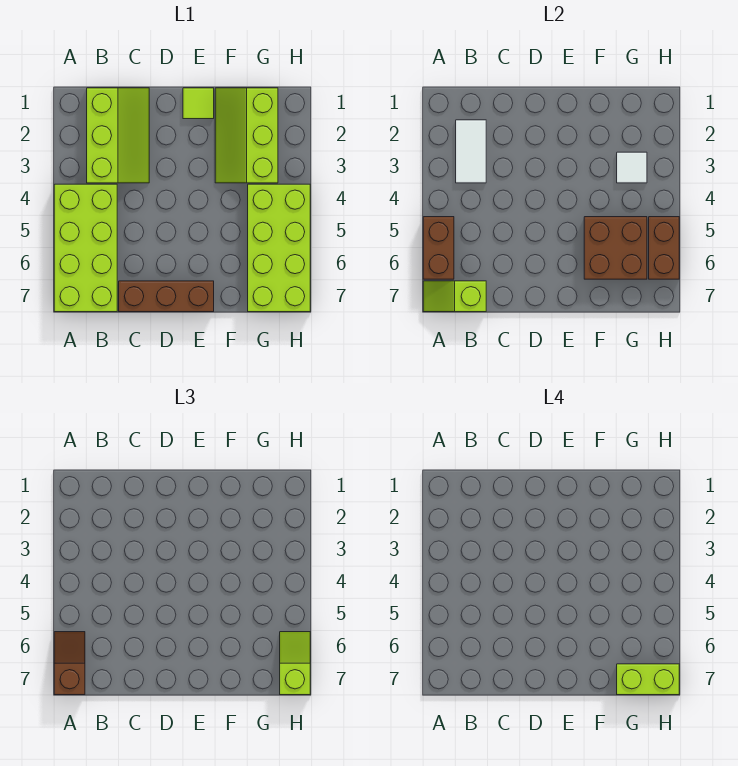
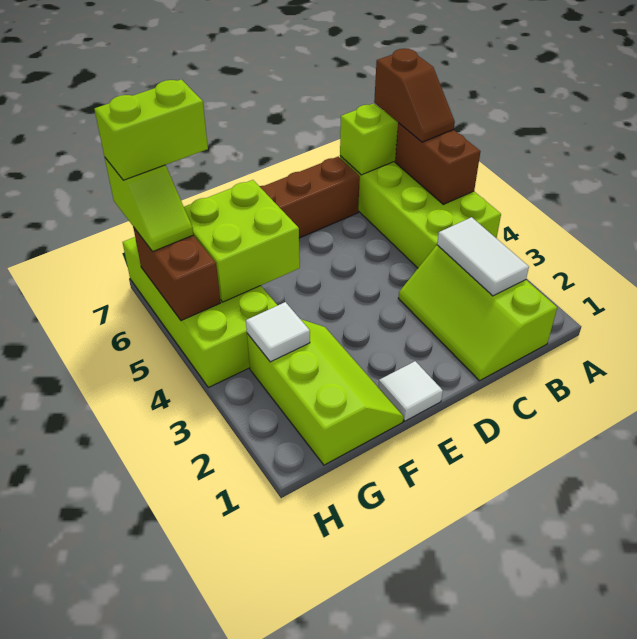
lime tile E1 level 1 -> white tile E1 level 1
brown brick F5:G6 level 2 -> lime brick F5:G6 level 2

